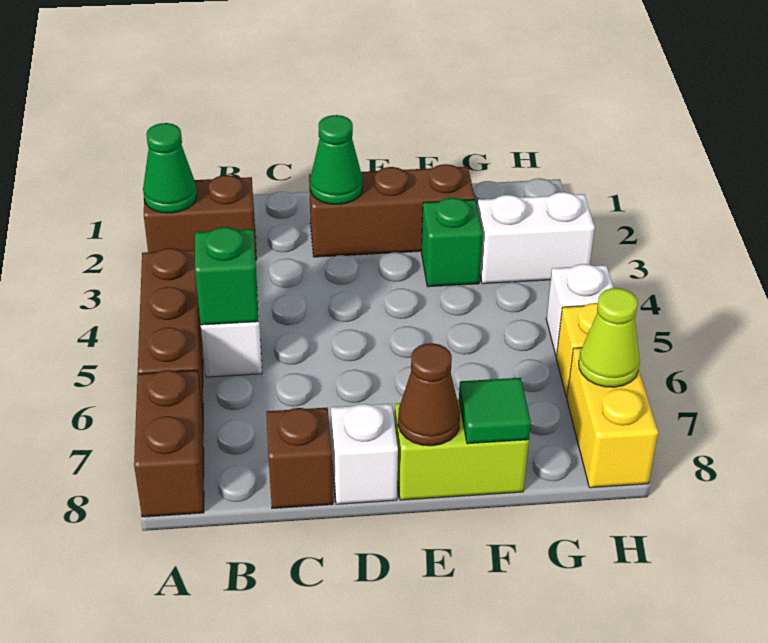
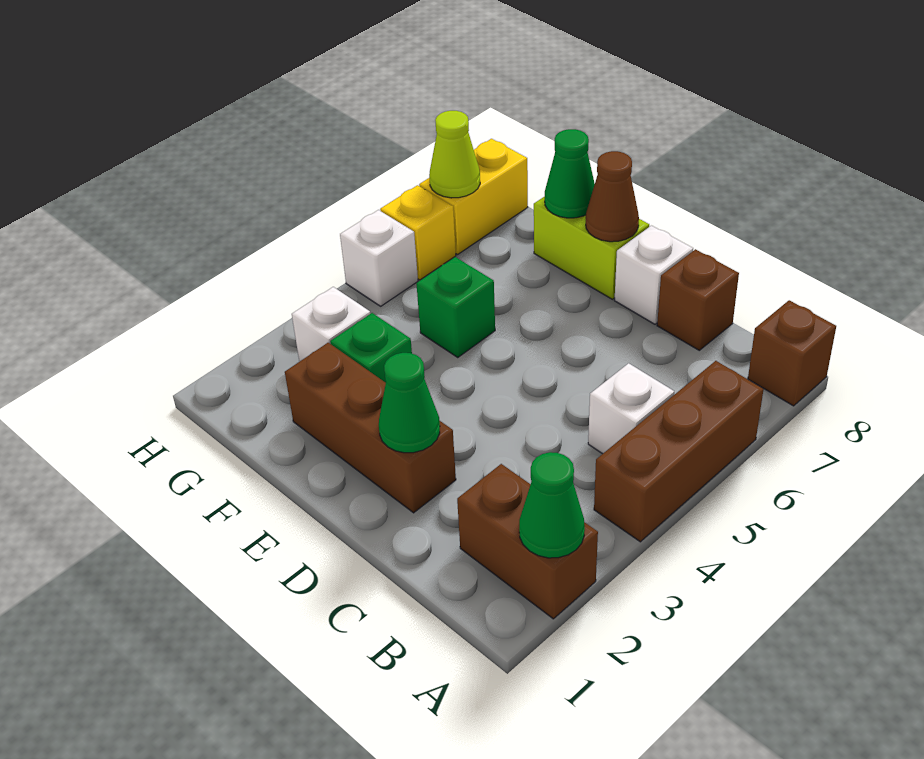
brown brick A7:A8 level 1 -> brown brick A8 level 1
green brick B5 level 2 -> green brick F5 level 1
green tile F8 level 2 -> green cone F8 level 2
white brick G3:H3 level 1 -> white brick G3 level 1

